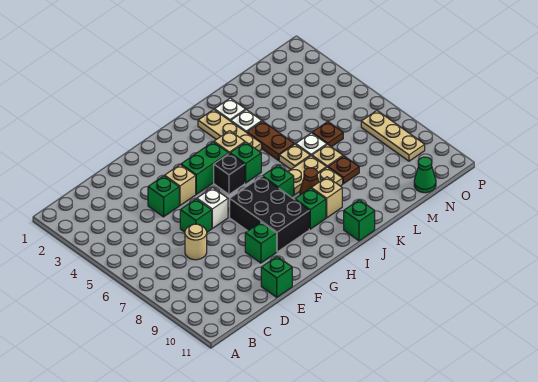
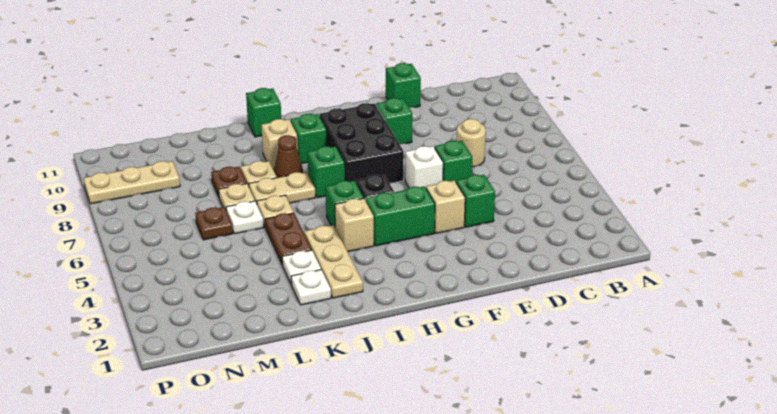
green cone N11 level 1 -> none
tan plate O7:O9 level 1 -> tan plate N9:P9 level 1

